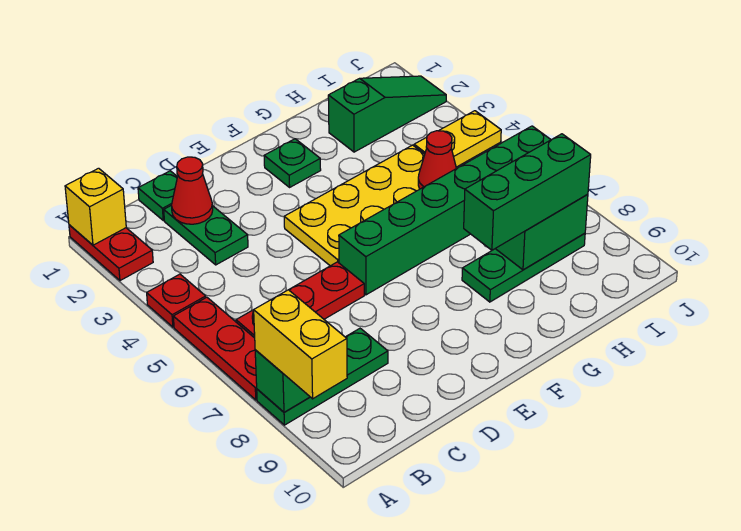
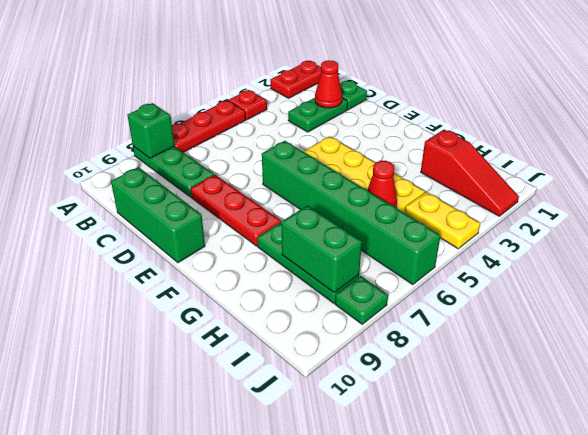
yellow brick A1 level 2 -> none
yellow brick A8:A9 level 3 -> none
red plate B6:D6 level 1 -> red plate D8:F8 level 1
green plate F2 level 1 -> green plate J8 level 1
green brick G8:I8 level 3 -> green brick C10:E10 level 1
green slope H2:J2 level 1 top H -> red slope H2:J2 level 1 top H

